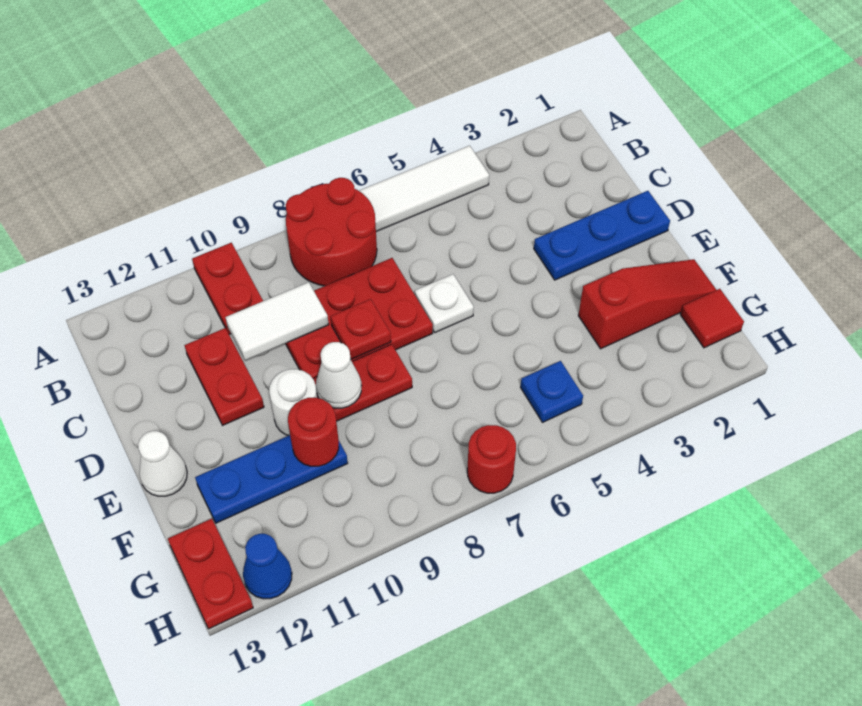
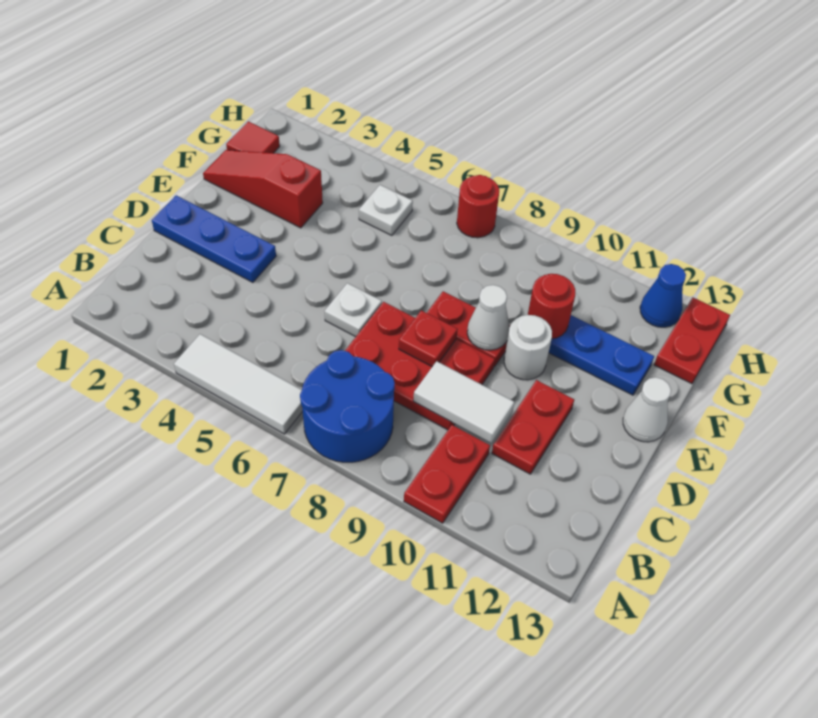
red round brick A7:B8 level 1 -> blue round brick A7:B8 level 1
blue plate G5 level 1 -> white plate G5 level 1

